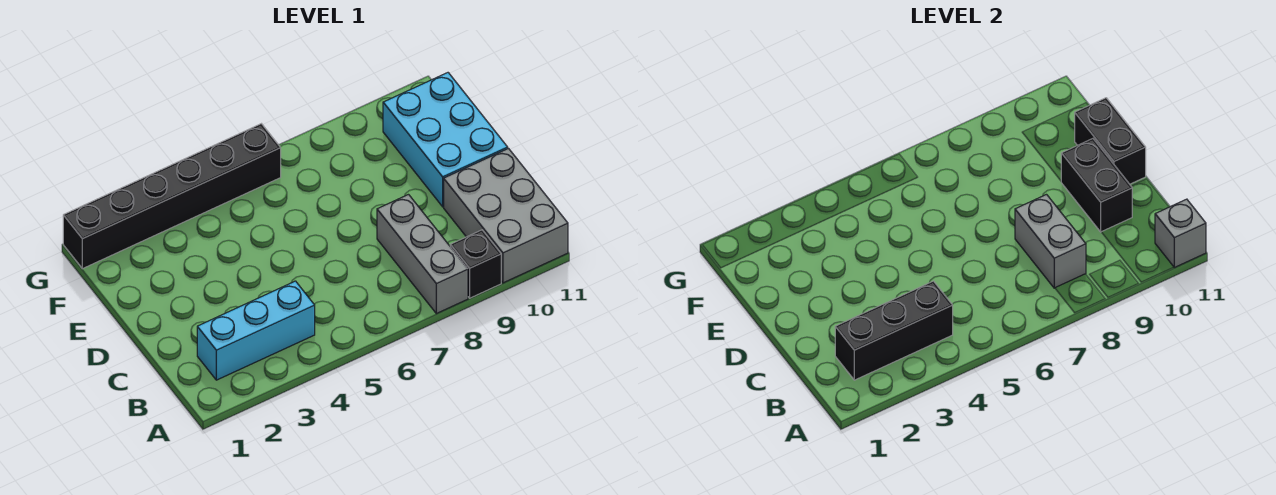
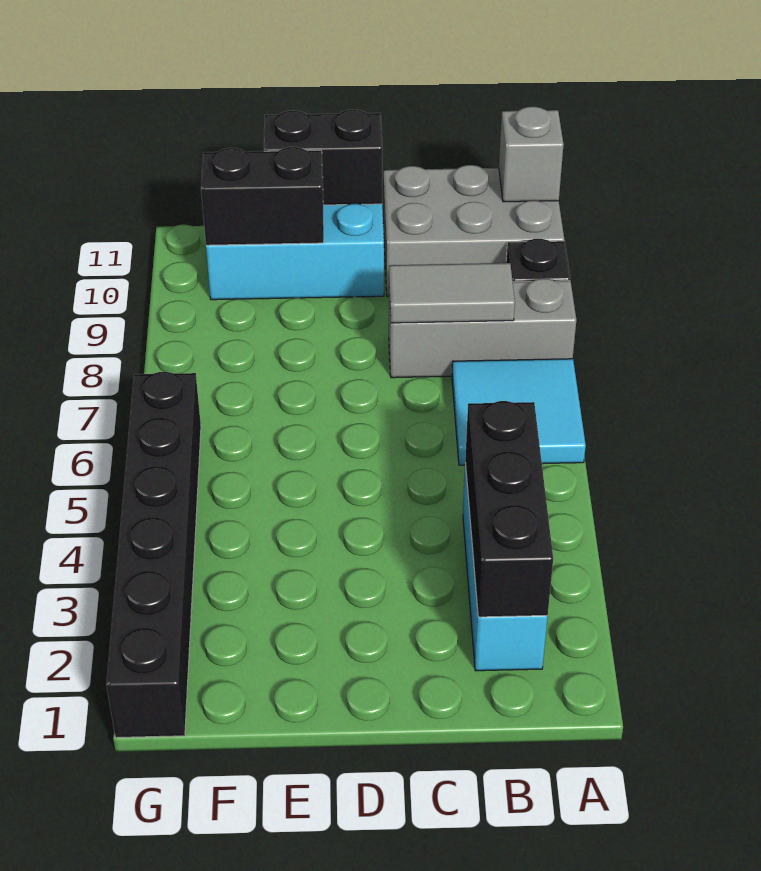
none -> cyan tile A6:B7 level 1
grey brick B8:C8 level 2 -> grey tile B8:C8 level 2
black brick C10:D10 level 2 -> black brick E10:F10 level 2

